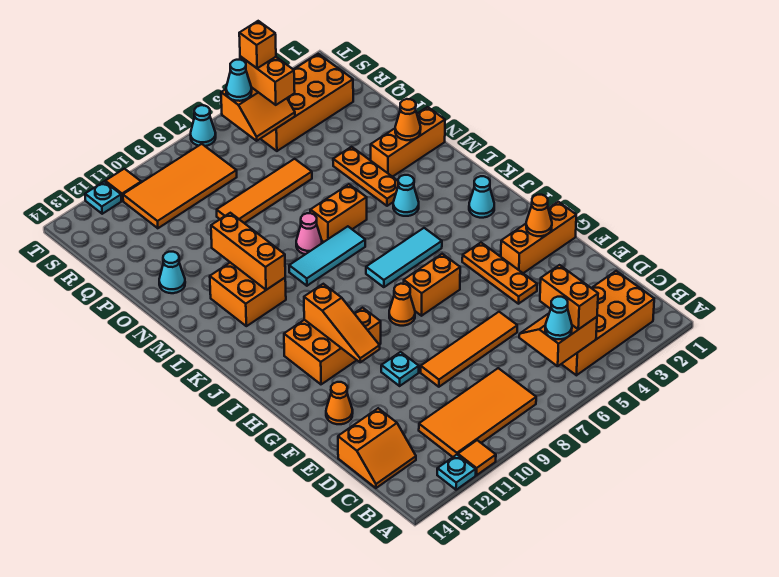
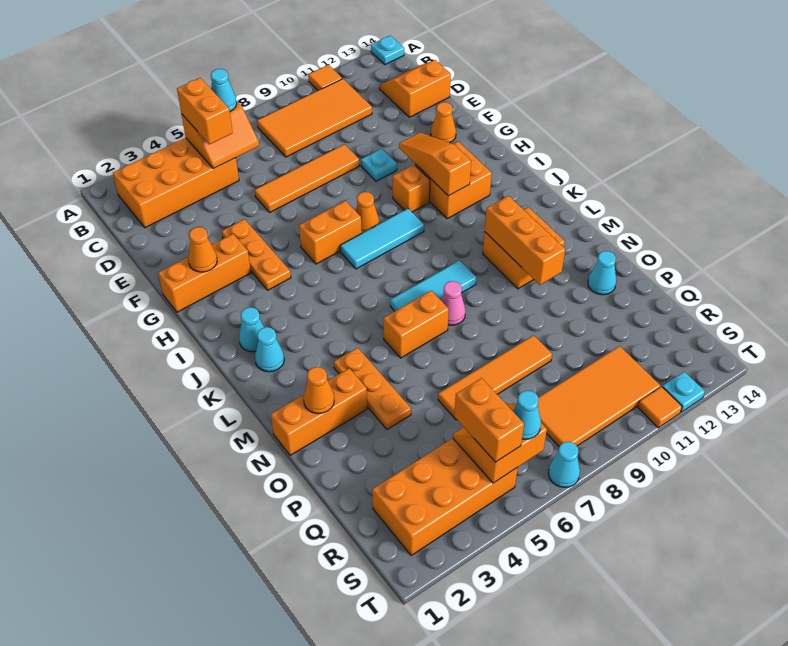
cyan plate A12 level 1 -> cyan plate A14 level 1
cyan tile J5:J7 level 1 -> cyan tile I7:I9 level 1
cyan cone L4 level 1 -> cyan cone K2 level 1
orange brick S5 level 4 -> none

